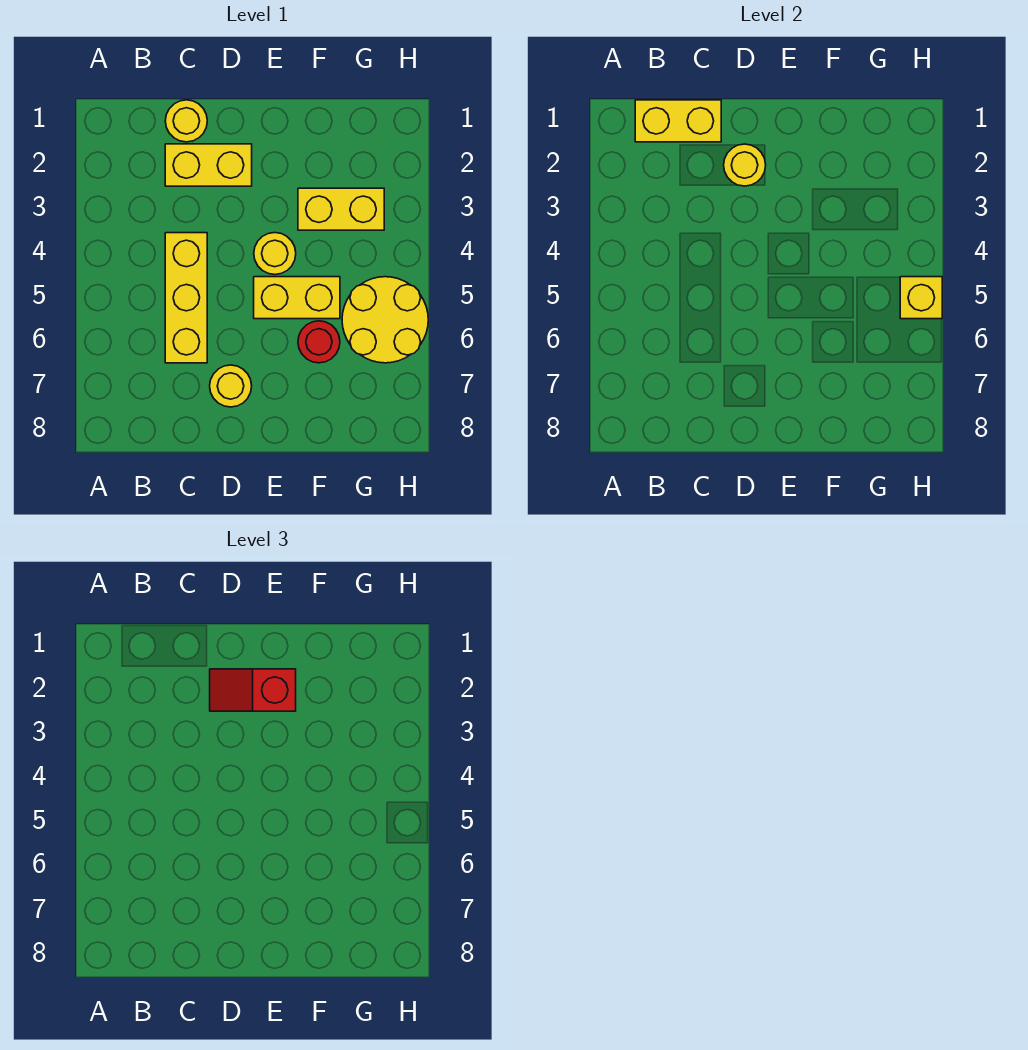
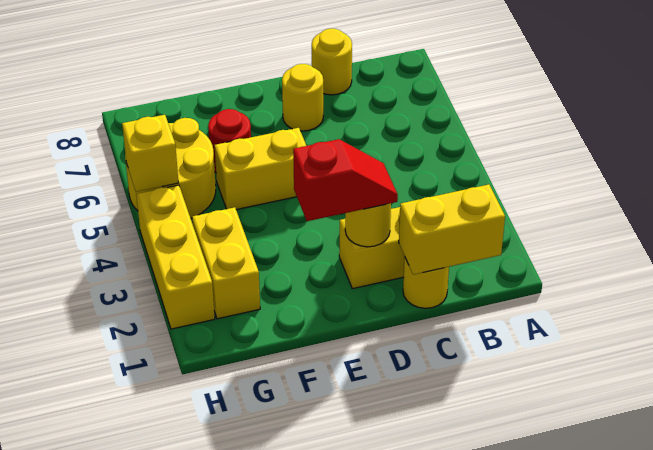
yellow brick C4:C6 level 1 -> yellow brick H2:H4 level 1
yellow round brick E4 level 1 -> yellow round brick C8 level 1
yellow brick F3:G3 level 1 -> yellow brick G2:G3 level 1

